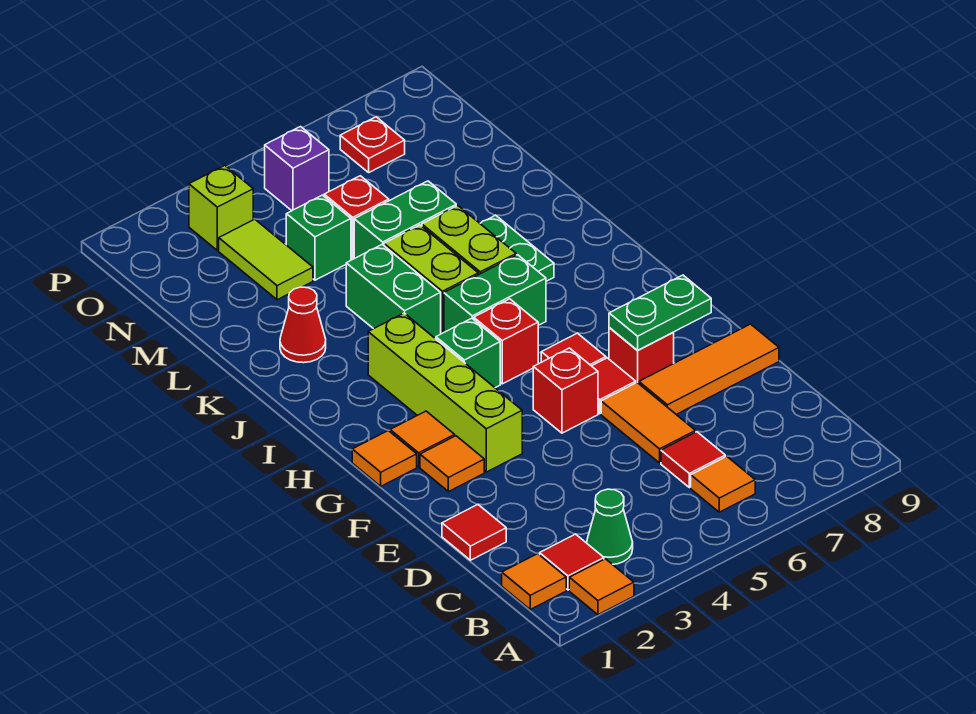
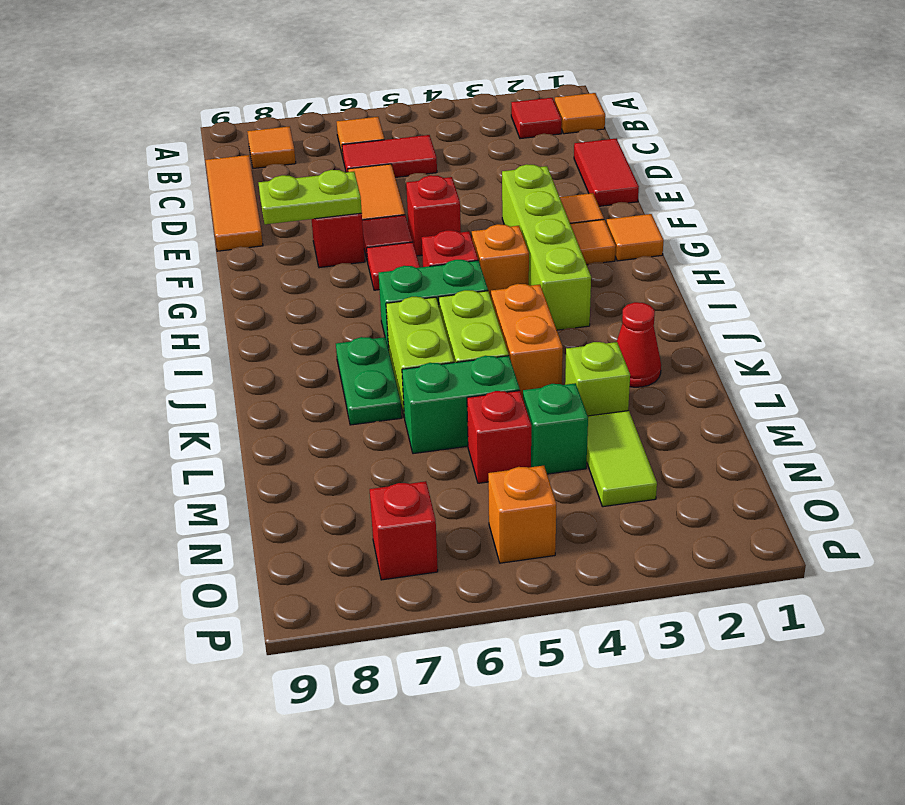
orange tile A2 level 1 -> orange tile B8 level 1
green cone B3 level 1 -> none
red tile C6 level 1 -> red tile C5:C6 level 1
red tile D1 level 1 -> red tile D1:E1 level 1
orange tile E7:E9 level 1 -> orange tile C9:E9 level 1
green plate F7:F8 level 2 -> lime plate F7:F8 level 2
green brick H4 level 1 -> orange brick H4 level 1
green brick J4:K4 level 1 -> orange brick J4:K4 level 1
lime brick O3 level 1 -> lime brick L3 level 1
purple brick O5 level 1 -> orange brick O5 level 1
red plate O7 level 1 -> red brick O7 level 1

